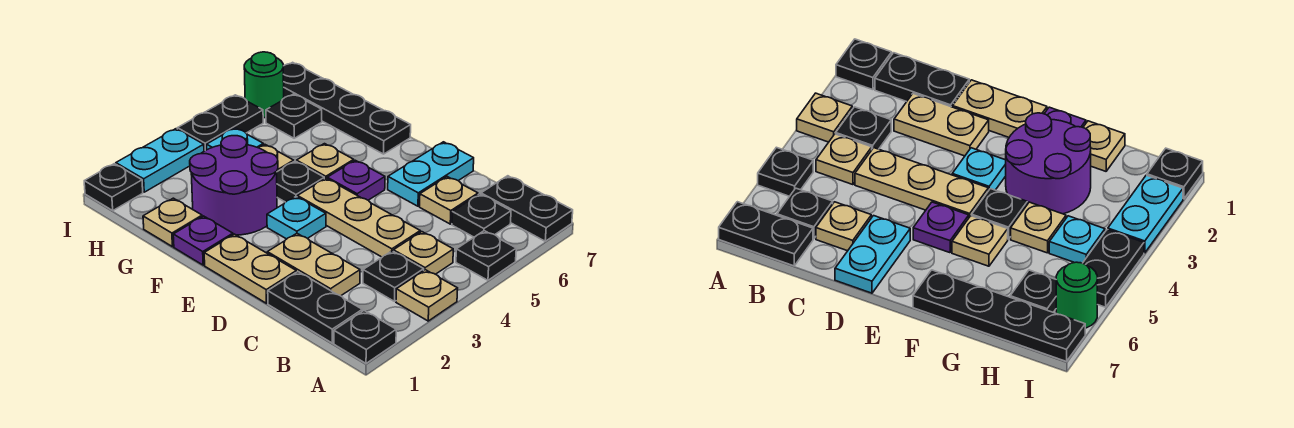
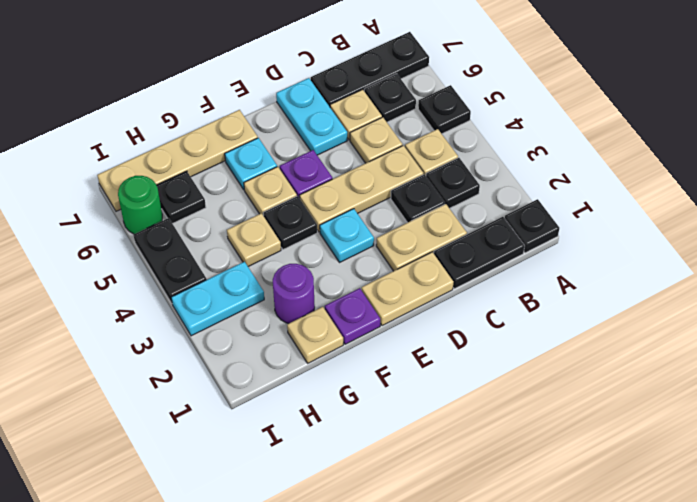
tan plate A3 level 1 -> tan plate C5 level 1
black plate A7:B7 level 1 -> black plate A7:C7 level 1
purple round brick F2:G3 level 1 -> purple round brick G2 level 1
black plate F7:I7 level 1 -> tan plate F7:I7 level 1
cyan plate H4 level 1 -> cyan plate F6 level 1
black plate I1 level 1 -> black plate C3 level 1
cyan plate I2:I3 level 1 -> cyan plate H3:I3 level 1

